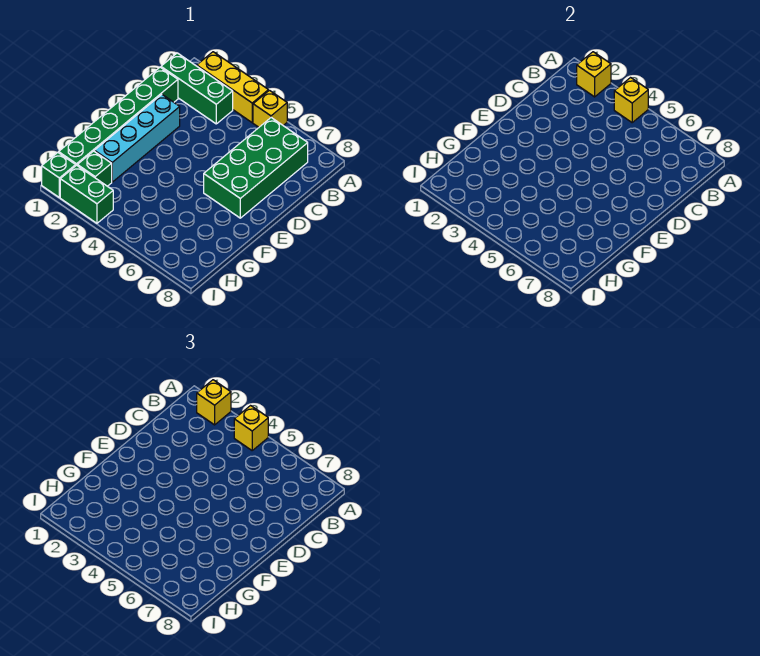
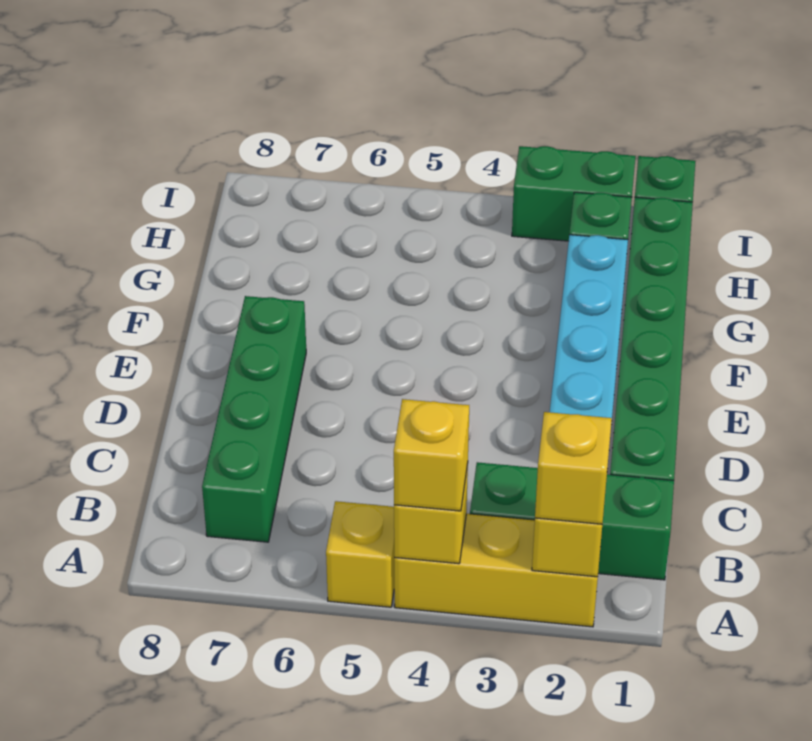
green brick B6:E7 level 1 -> green brick B7:E7 level 1

